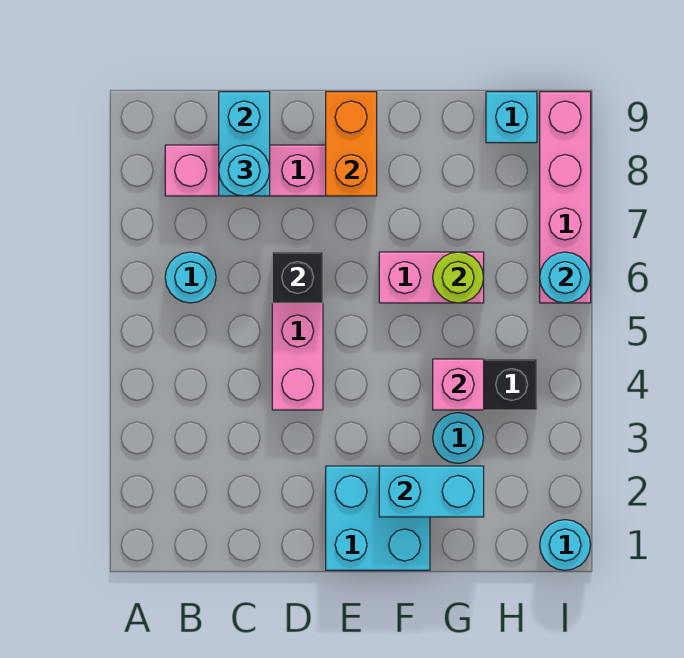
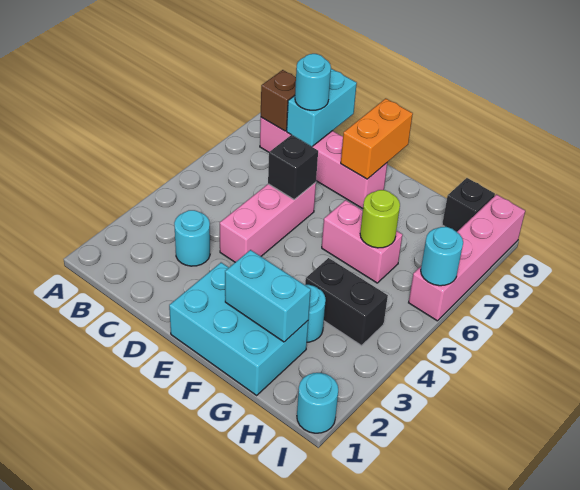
cyan round brick B6 level 1 -> cyan round brick C3 level 1
none -> brown brick B8 level 2
cyan brick E1:F2 level 1 -> cyan brick E1:G2 level 1
pink brick G4 level 2 -> none
cyan brick H9 level 1 -> black brick H9 level 1

